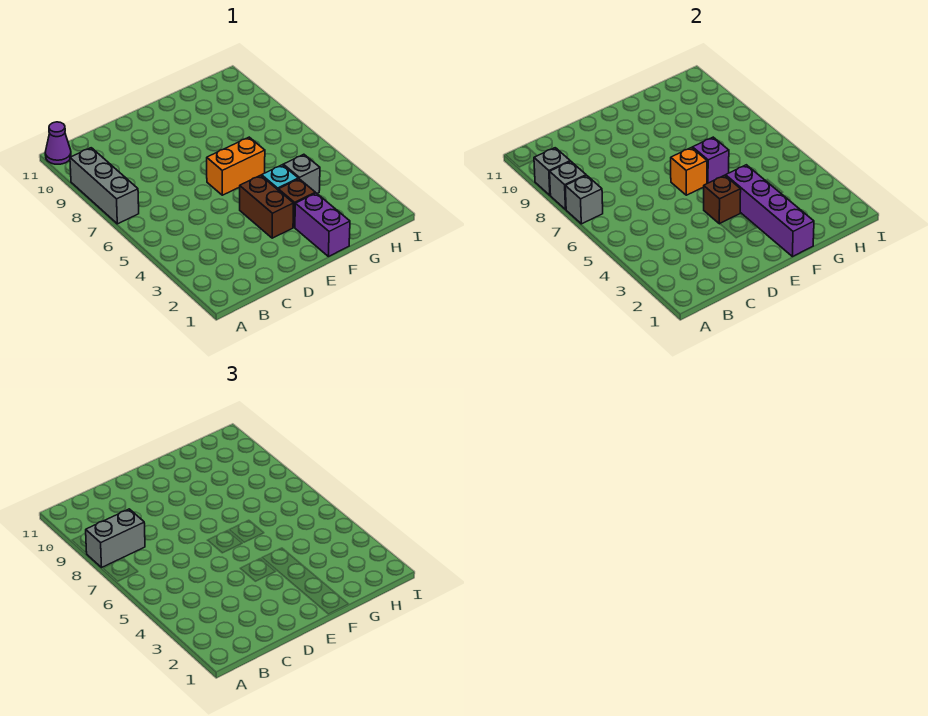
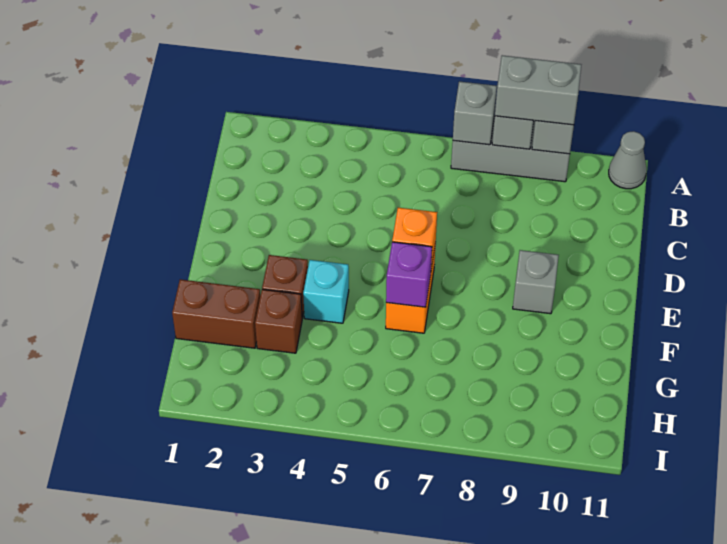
grey brick A8:B8 level 3 -> grey brick A8:A9 level 3
purple cone A11 level 1 -> grey cone A11 level 1
brown brick E3:E4 level 1 -> brown brick G1:G2 level 1
brown brick E4 level 2 -> brown brick G3 level 1
purple brick F1:F2 level 1 -> none
purple brick F1:F4 level 2 -> none
grey brick G4 level 1 -> grey brick E9 level 1

